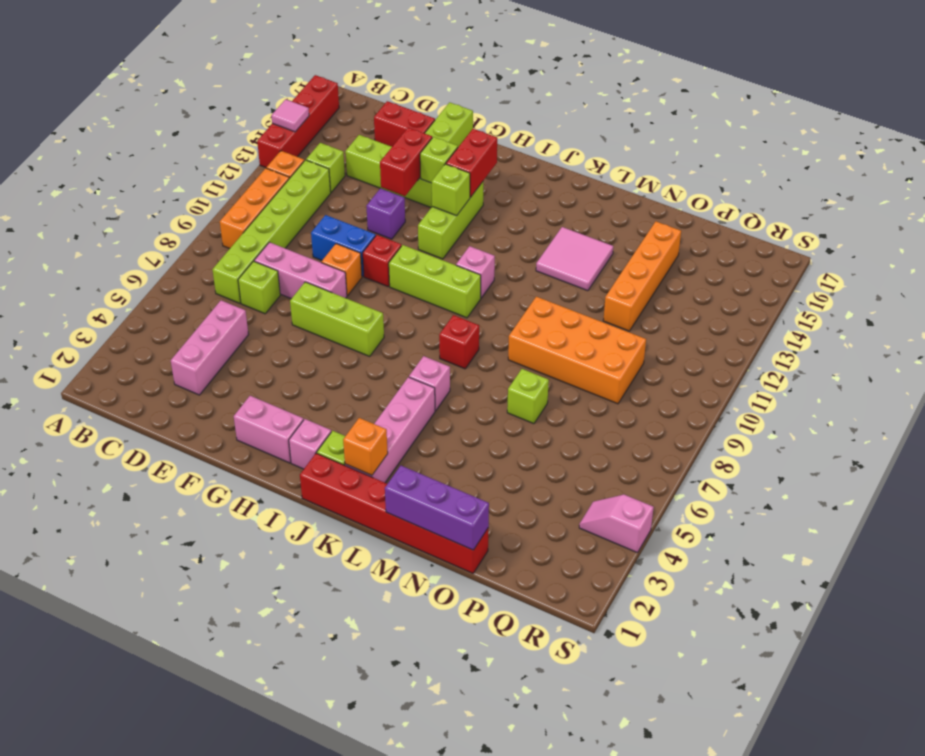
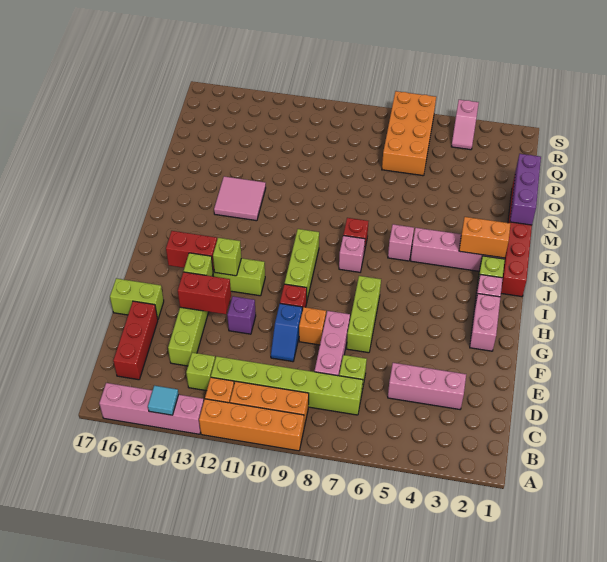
red brick A13:A16 level 1 -> pink brick A13:A16 level 1
pink tile A14 level 2 -> cyan tile A14 level 2
red brick D16:E16 level 1 -> red brick C16:E16 level 1
blue brick E10:F10 level 1 -> blue slope E10:F10 level 1 top F
pink brick J11 level 1 -> pink brick J8 level 1
orange brick K2 level 2 -> orange brick K2:K3 level 2
orange brick M9:P10 level 1 -> orange brick P6:S7 level 1
lime brick N7 level 1 -> none
orange brick O12:O15 level 1 -> orange brick A9:A12 level 1

